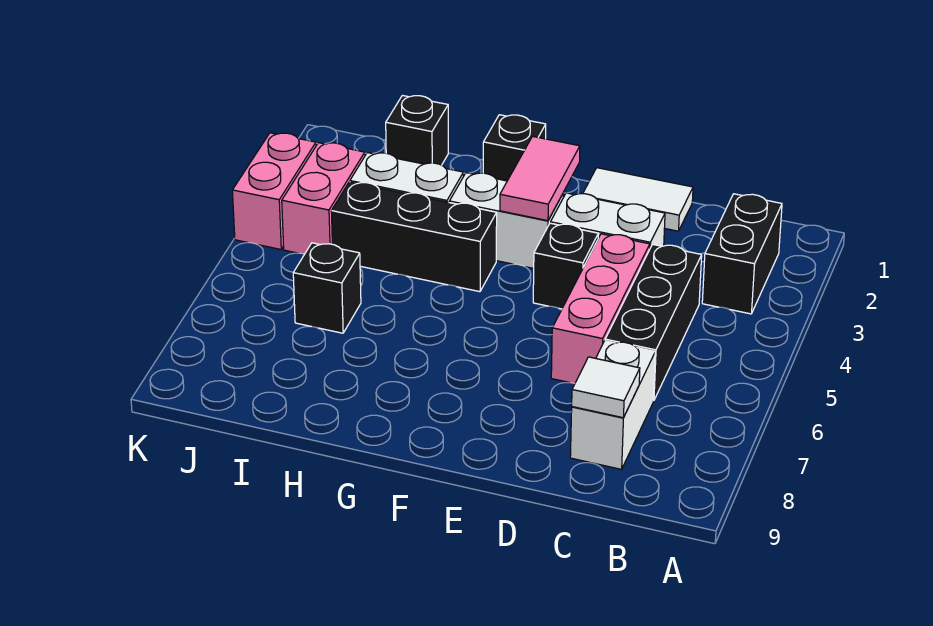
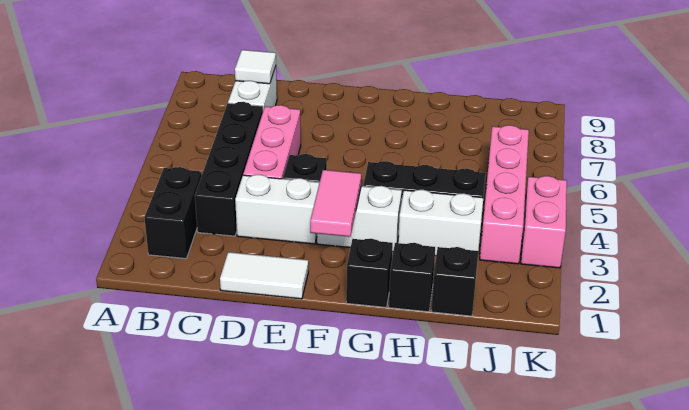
black brick C4:C6 level 1 -> black brick C3:C6 level 1
black brick I6 level 1 -> black brick H1 level 1
pink brick J3:J4 level 1 -> pink brick J3:J6 level 1

